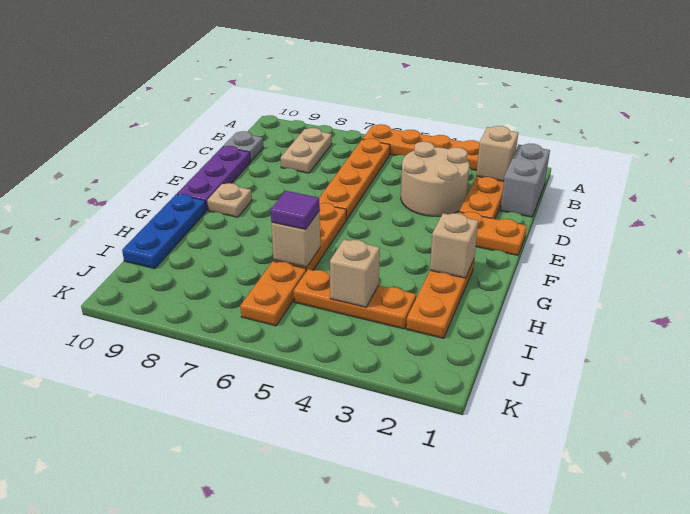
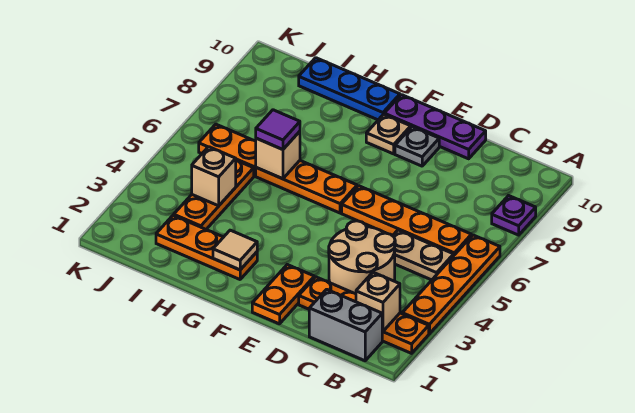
none -> purple plate A8 level 1
tan plate B8:C8 level 1 -> tan plate B5:C5 level 1
grey plate C10 level 1 -> grey plate E9 level 1
tan brick G2 level 2 -> tan tile G2 level 2

